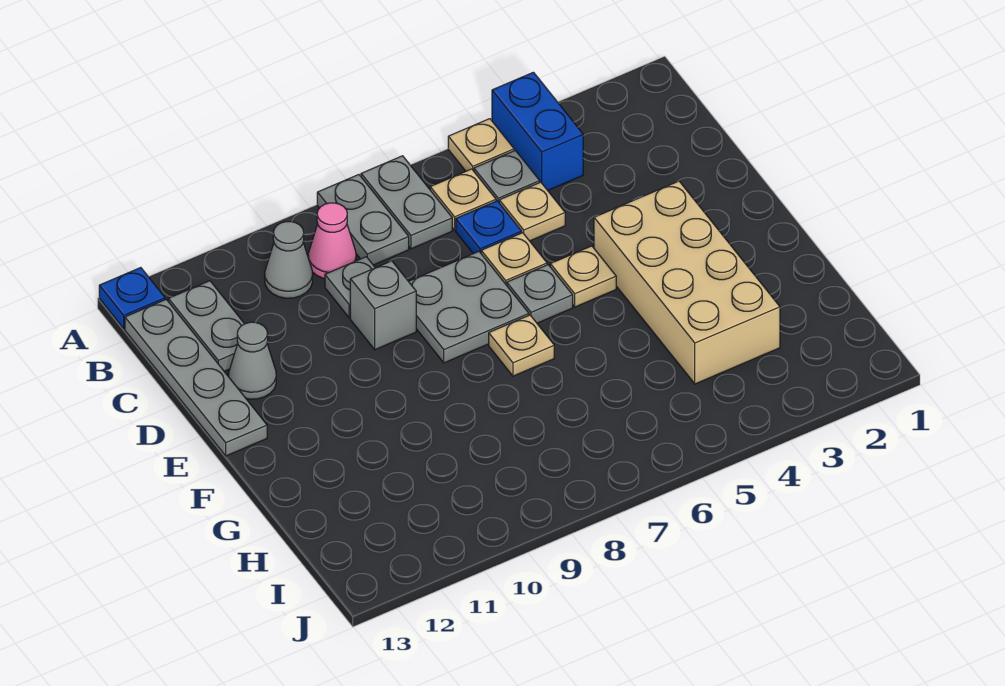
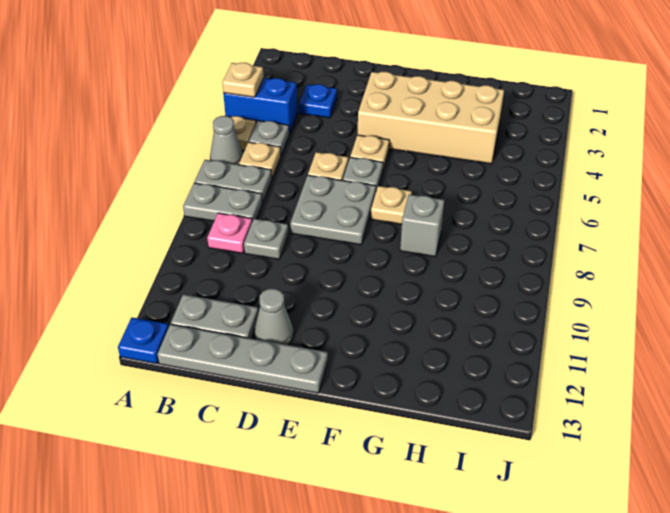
pink cone B9 level 1 -> pink plate B9 level 1
grey cone B10 level 1 -> grey cone A6 level 1
tan plate C5 level 1 -> tan plate A4 level 2
blue plate C6 level 1 -> blue plate C3 level 1
grey brick D9 level 1 -> grey brick G8 level 1

